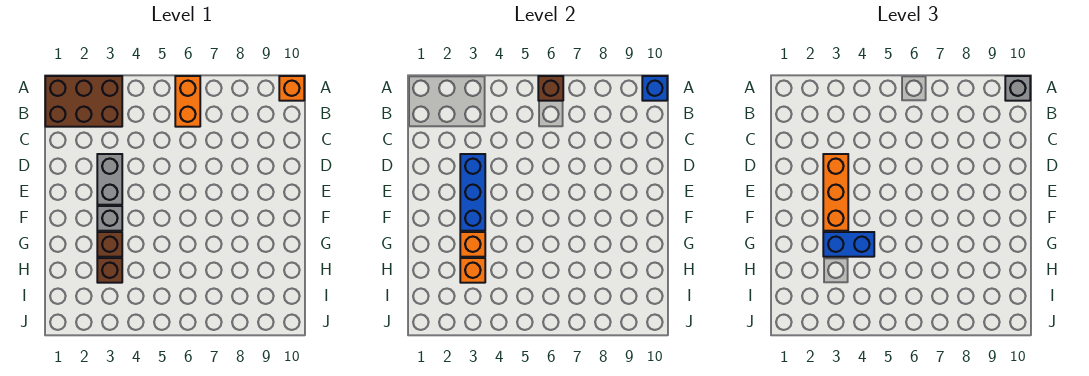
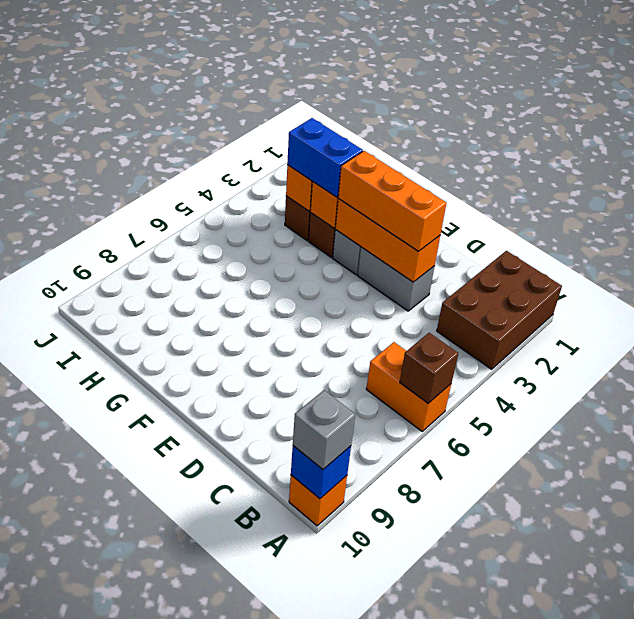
blue brick D3:F3 level 2 -> orange brick D3:F3 level 2
blue brick G3:G4 level 3 -> blue brick G3:H3 level 3

